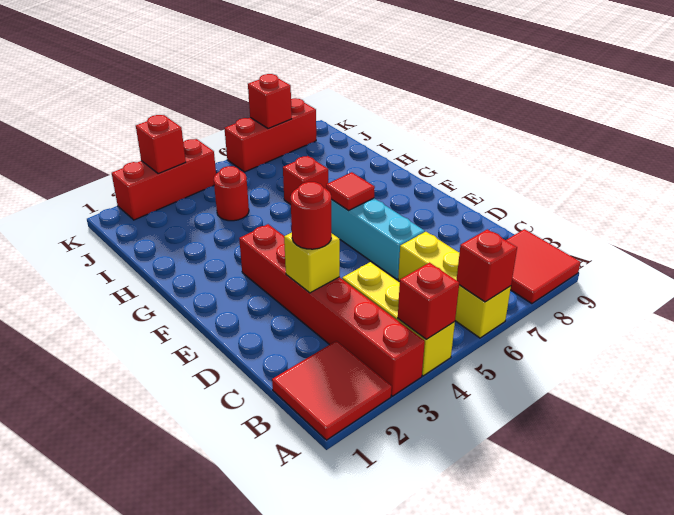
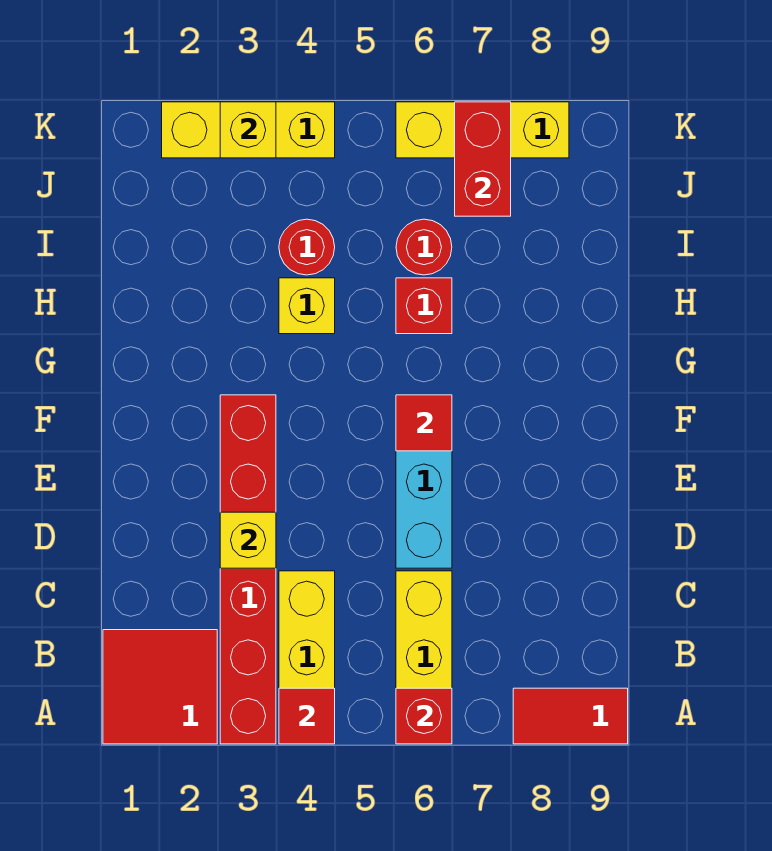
red brick A4 level 2 -> red tile A4 level 2
red tile A8:B9 level 1 -> red tile A8:A9 level 1
red round brick D3 level 3 -> red round brick I6 level 1
none -> yellow brick H4 level 1
red brick K2:K4 level 1 -> yellow brick K2:K4 level 1
red brick K3 level 2 -> yellow brick K3 level 2
red brick K6:K8 level 1 -> yellow brick K6:K8 level 1
red brick K7 level 2 -> red brick J7:K7 level 2

